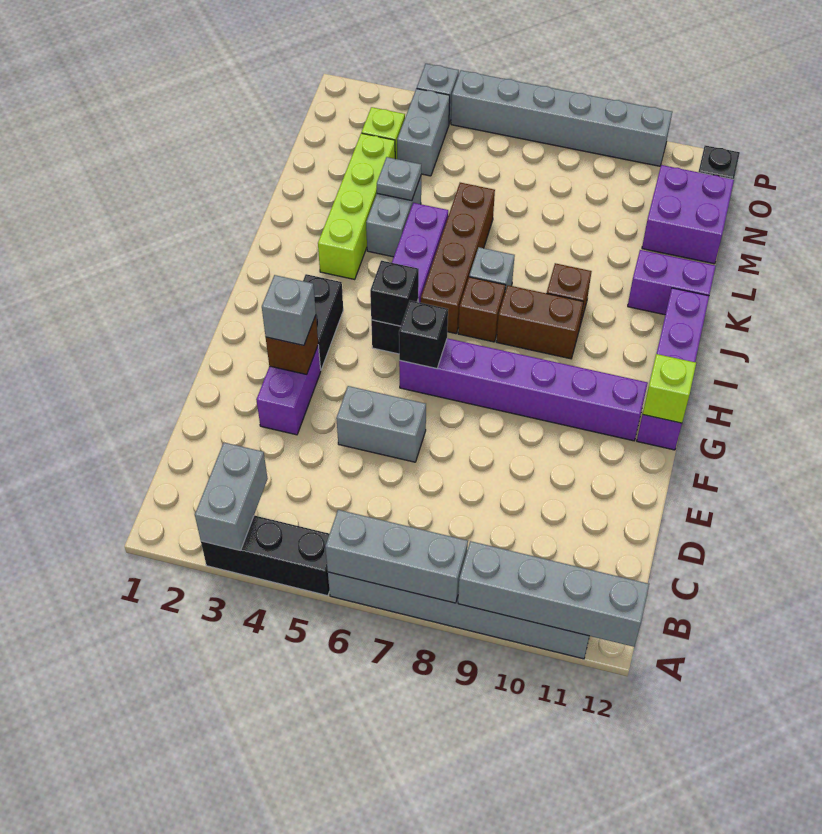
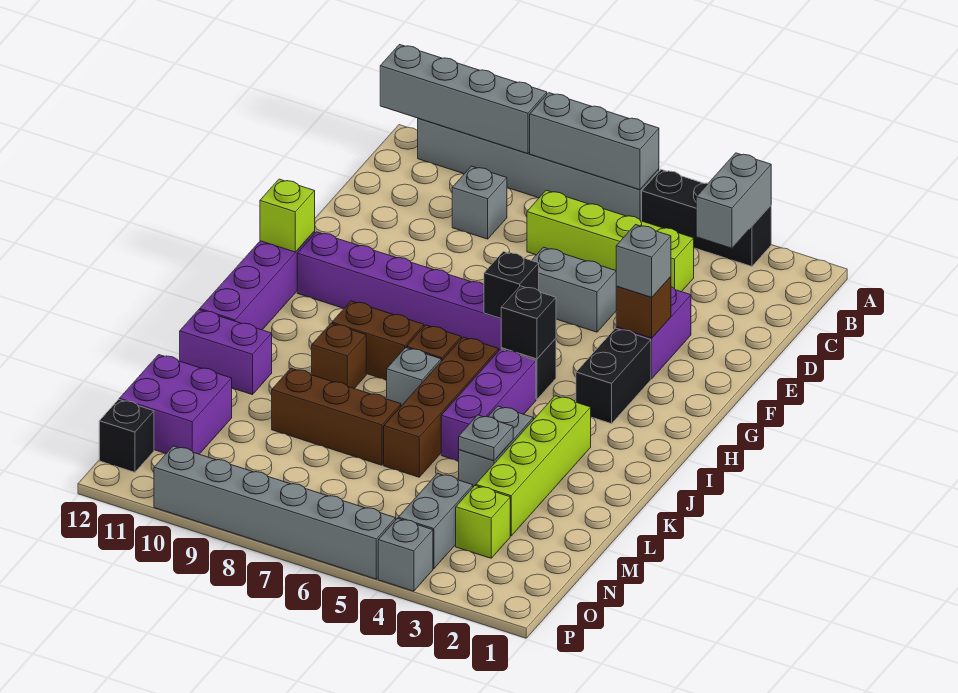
none -> lime brick C4:C7 level 1
none -> grey brick C9 level 1
none -> brown brick L7:L9 level 1

